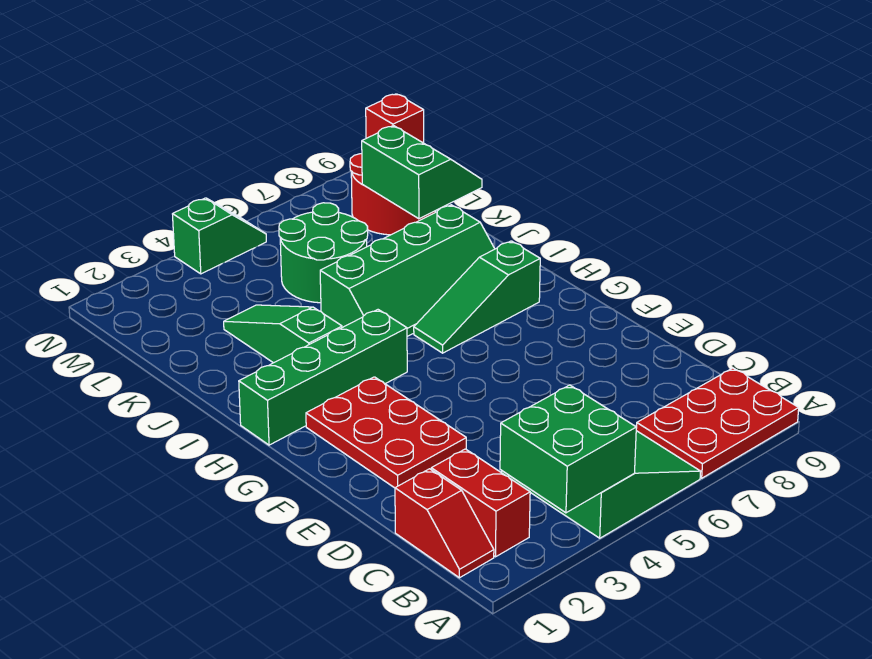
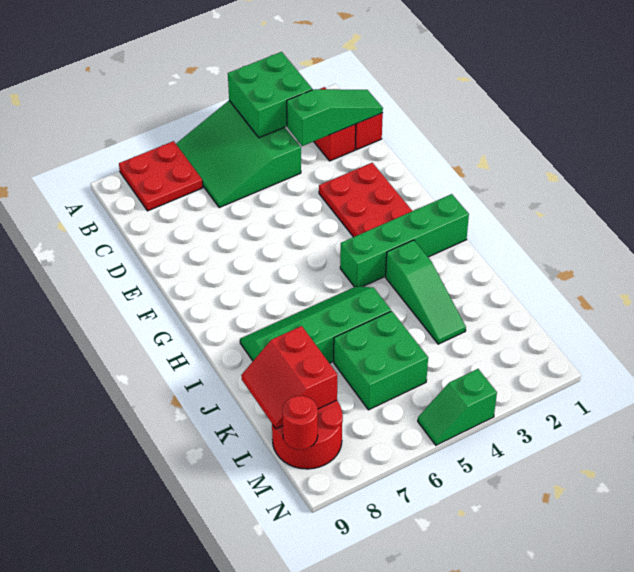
red plate A7:B9 level 1 -> red plate A7:B8 level 1
green slope H6:H8 level 1 top 8 -> green slope C1:C3 level 2 top 3
green round brick K5:L6 level 1 -> green brick K5:L6 level 1
green slope K8:L9 level 2 top 8 -> red slope K8:L9 level 2 top 8
red brick M9 level 2 -> red round brick M9 level 2

